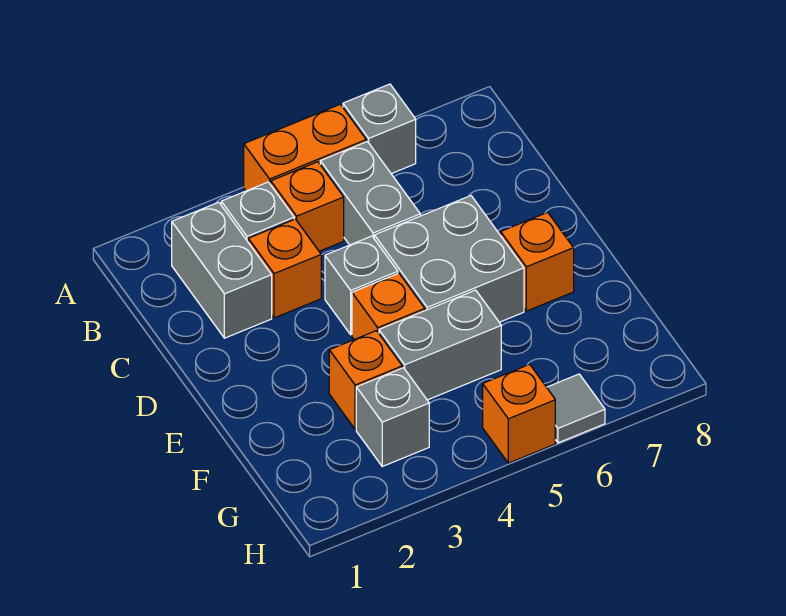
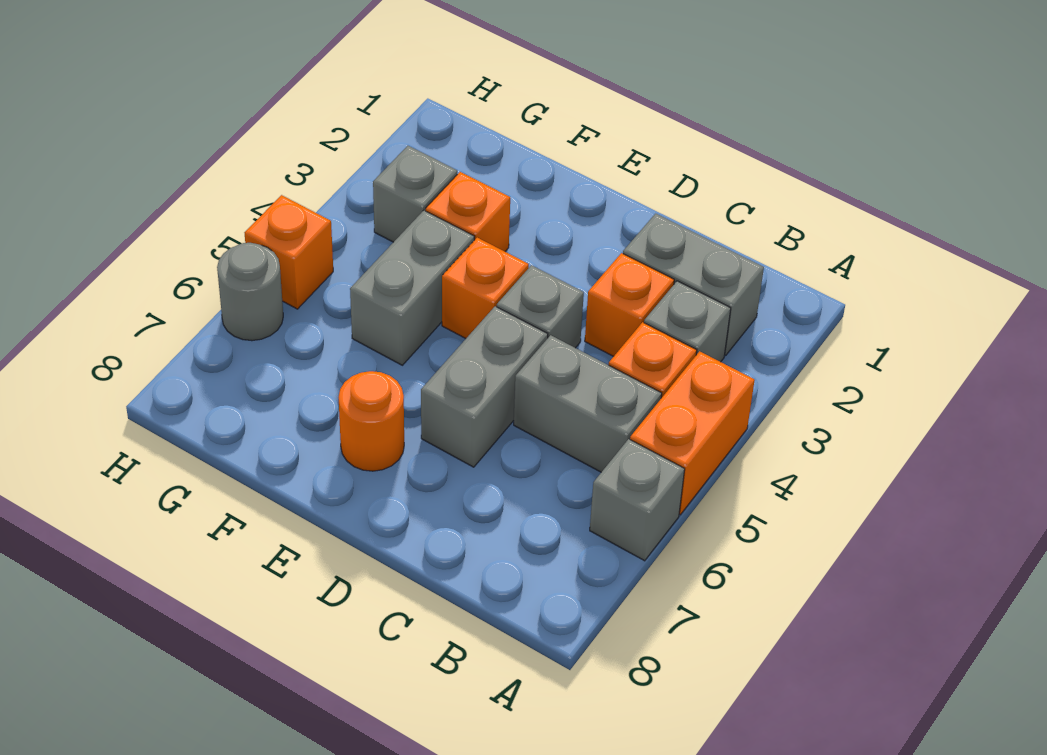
grey brick D5:E6 level 1 -> grey brick D5:D6 level 1
orange brick E7 level 1 -> orange round brick E7 level 1
grey tile H6 level 1 -> grey round brick H6 level 1

